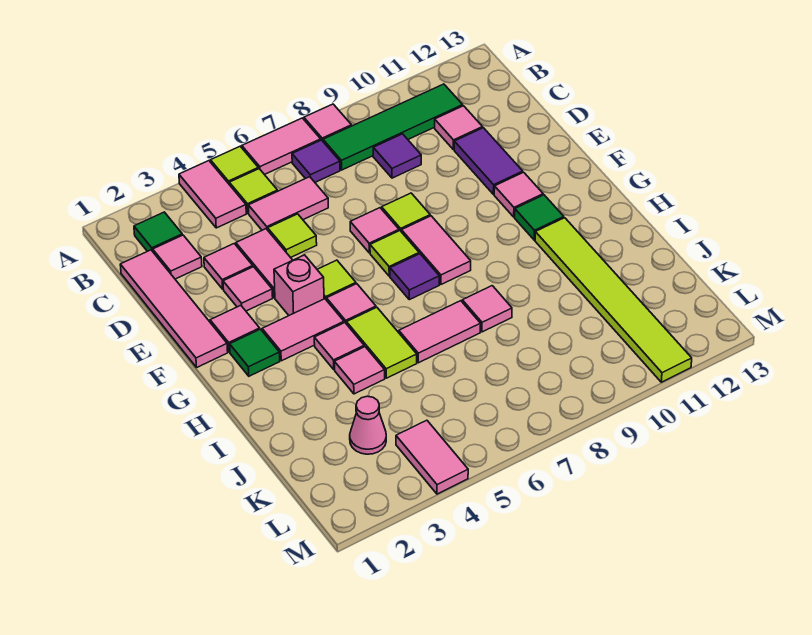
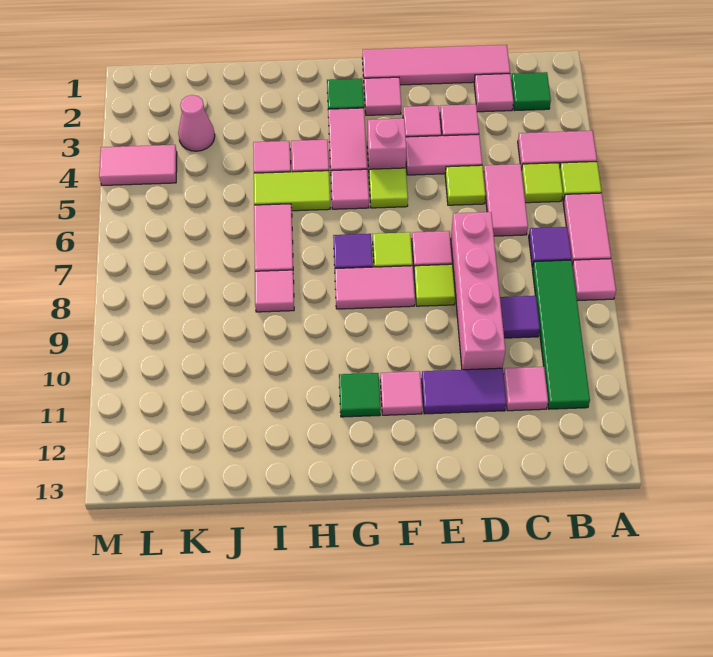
none -> pink brick D7:D10 level 1
lime tile H11:M11 level 1 -> none

